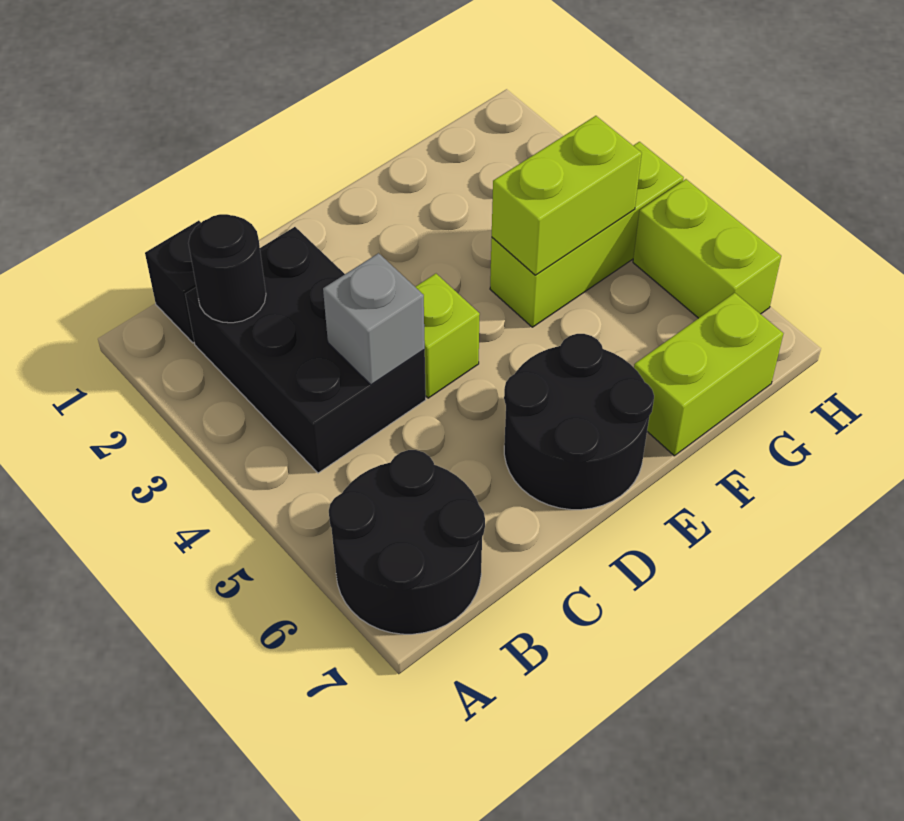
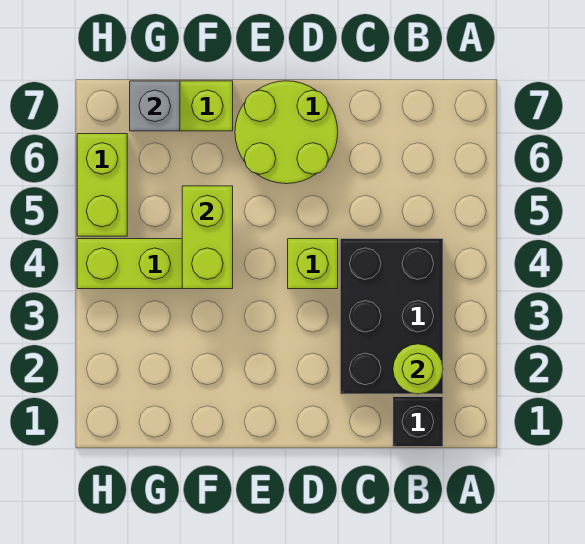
black round brick A6:B7 level 1 -> none
black round brick B2 level 2 -> lime round brick B2 level 2
grey brick C4 level 2 -> grey brick G7 level 2
black round brick D6:E7 level 1 -> lime round brick D6:E7 level 1
lime brick F4:G4 level 2 -> lime brick F4:F5 level 2

